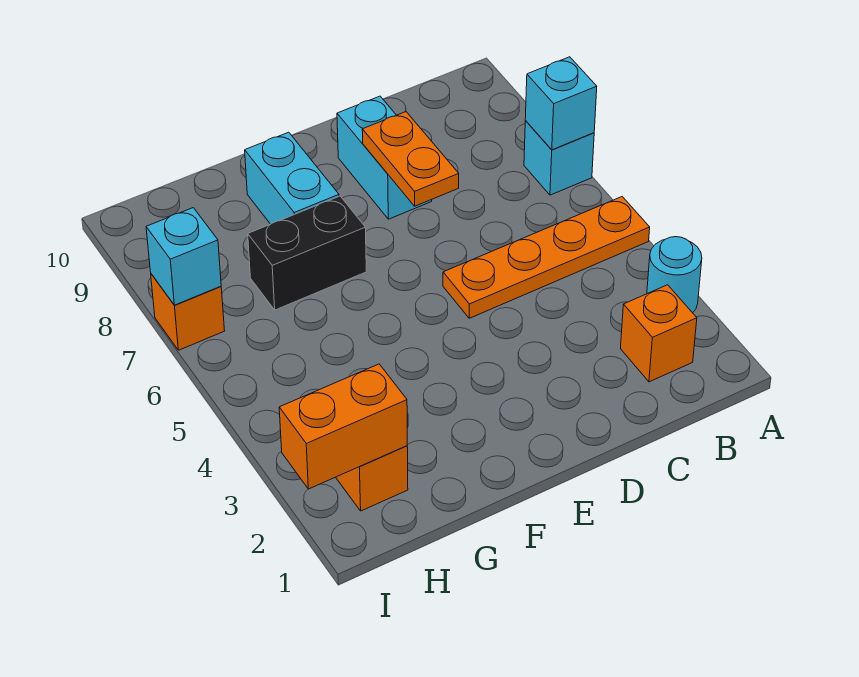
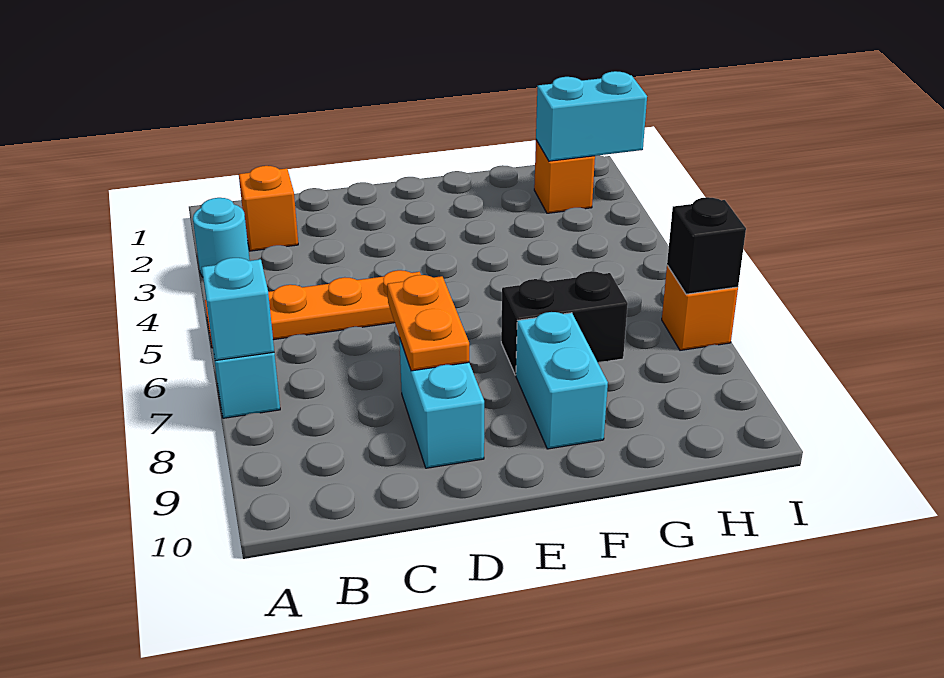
orange brick H2:I2 level 2 -> cyan brick H2:I2 level 2
cyan brick I7 level 2 -> black brick I7 level 2

